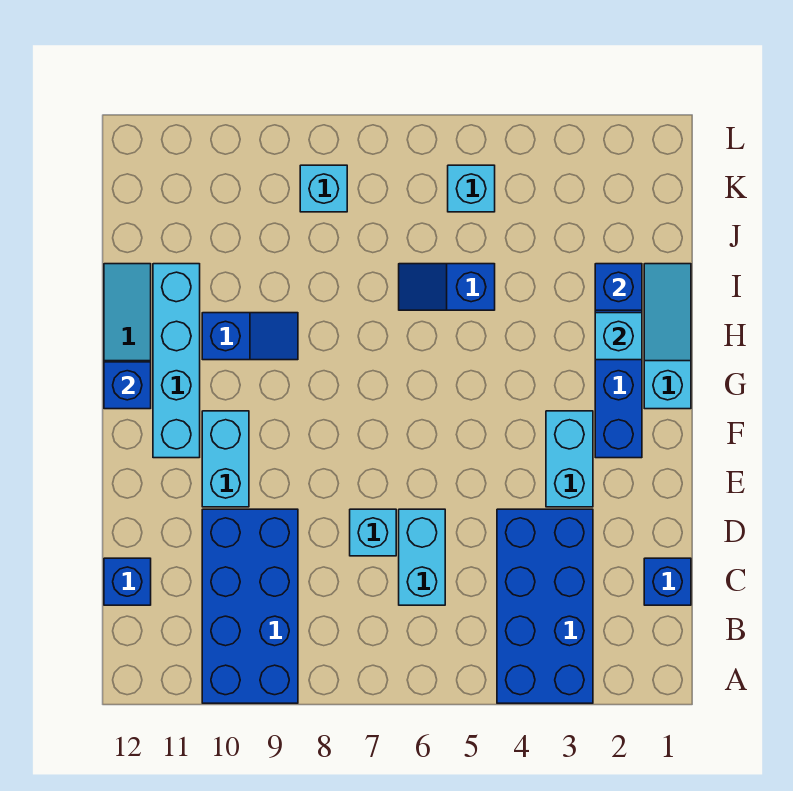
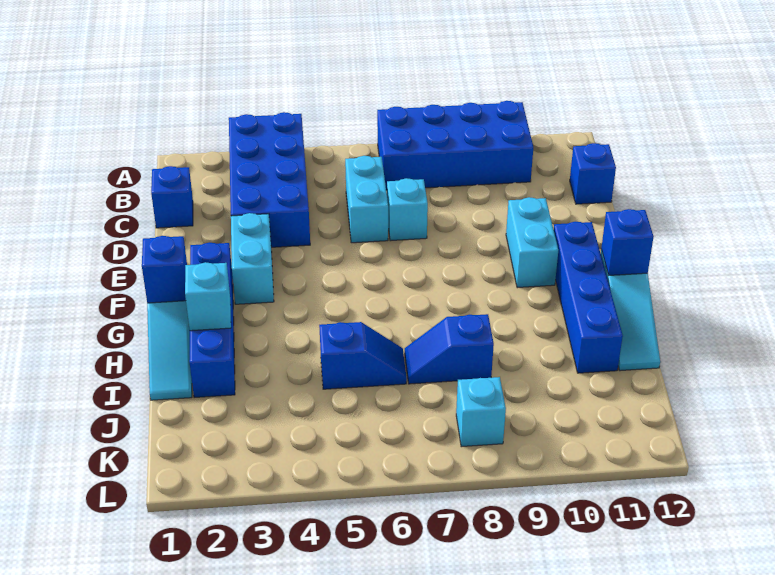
blue brick A9:D10 level 1 -> blue brick A7:B10 level 1
cyan brick F11:I11 level 1 -> blue brick F11:I11 level 1
blue slope H9:H10 level 1 top 10 -> blue slope I7:I8 level 1 top 8
blue brick I2 level 2 -> blue brick G1 level 2
cyan brick K5 level 1 -> none

